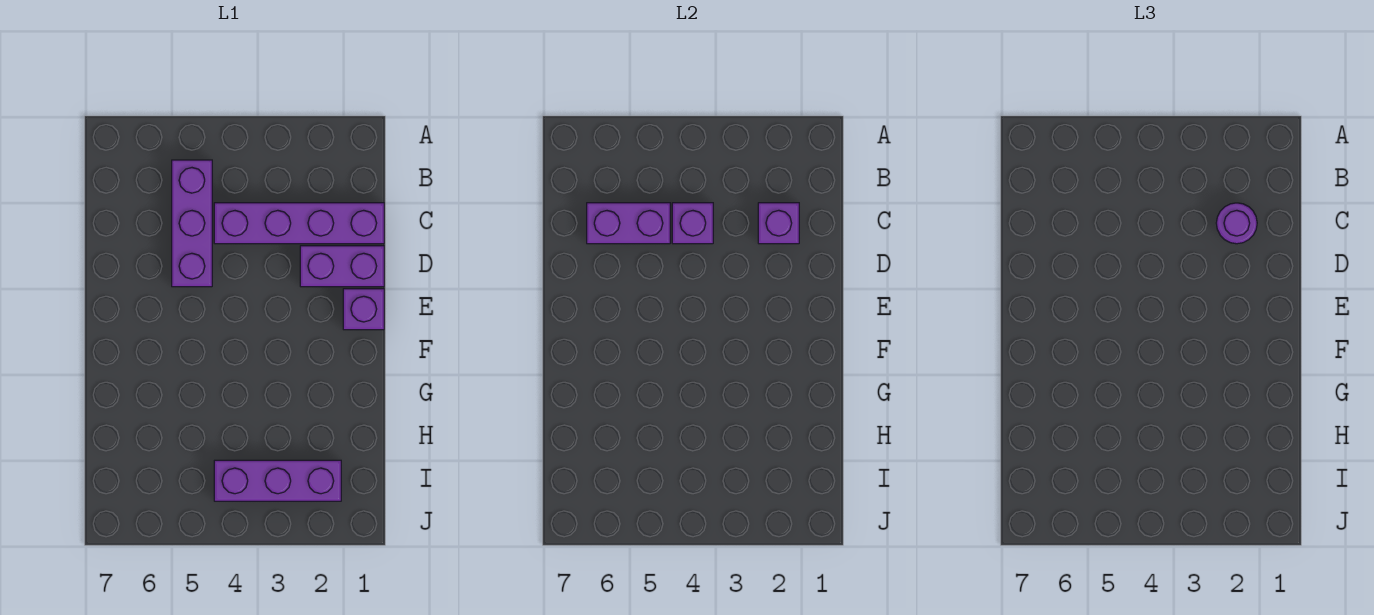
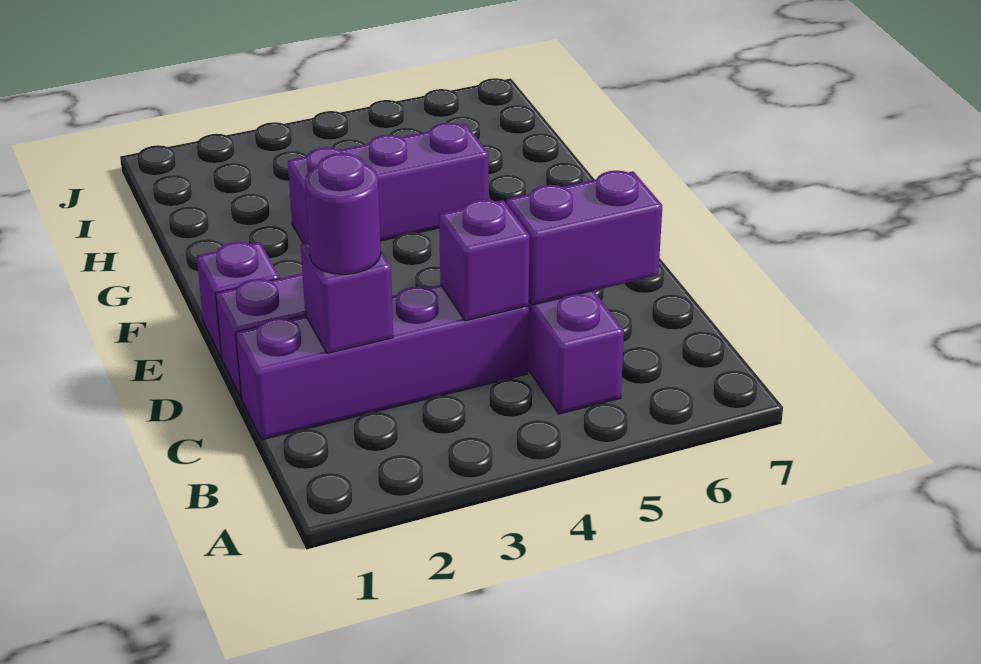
purple brick I2:I4 level 1 -> purple brick G3:G5 level 1

